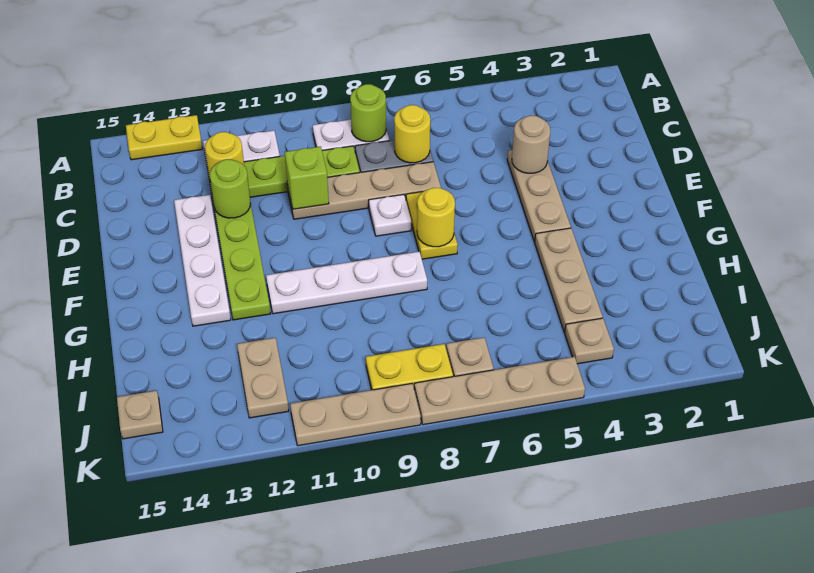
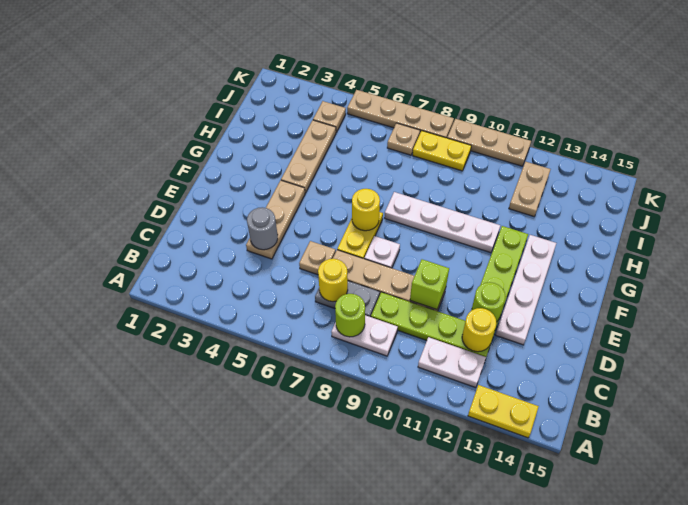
tan round brick D4 level 2 -> grey round brick D4 level 2
tan plate J15 level 1 -> tan plate D6 level 1

